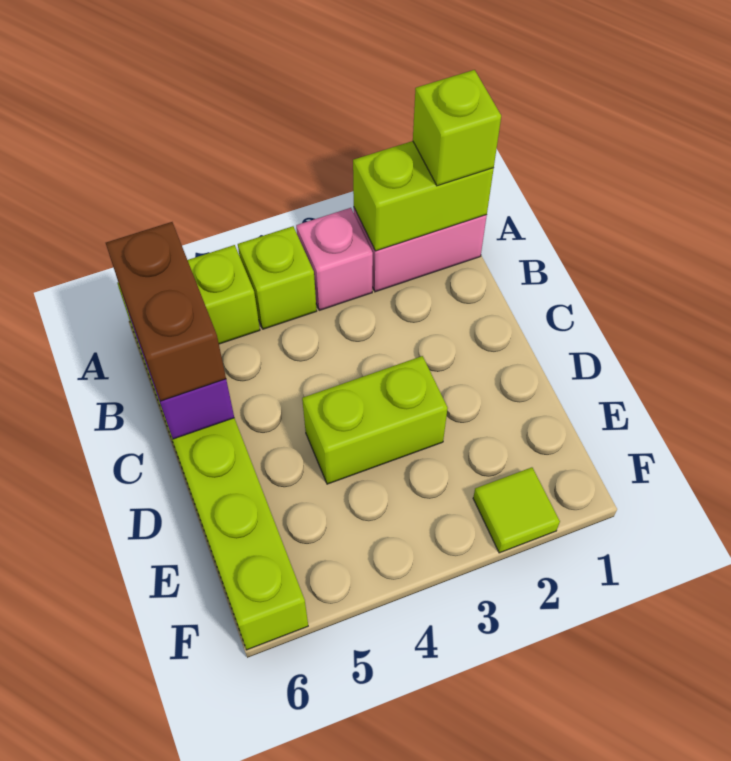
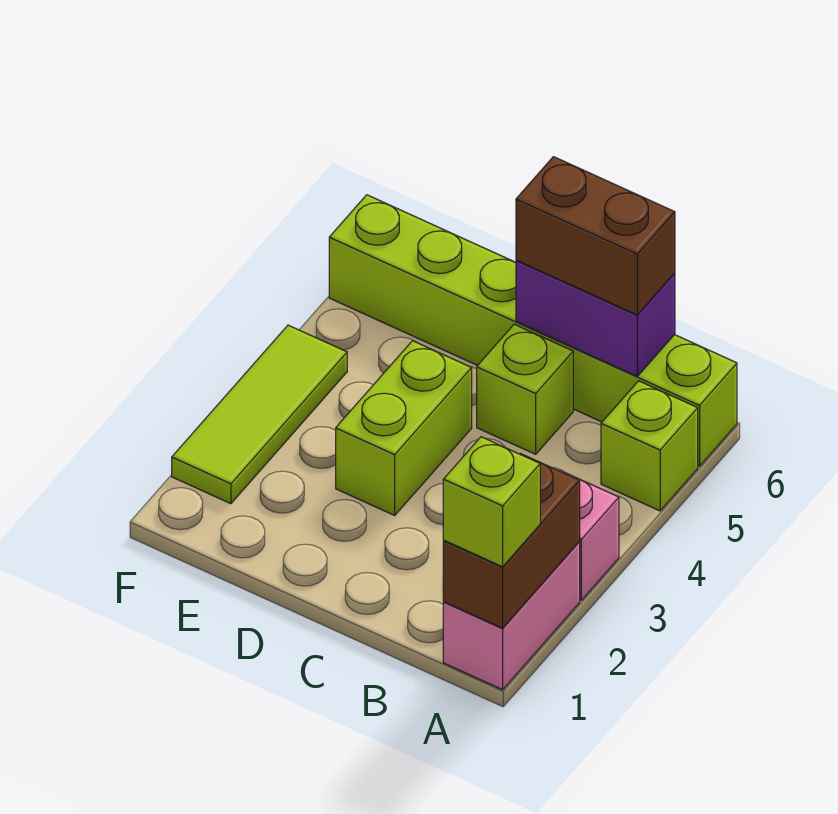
lime brick A1:A2 level 2 -> brown brick A1:A2 level 2
lime brick A4 level 1 -> lime brick C5 level 1
lime tile F2 level 1 -> lime tile F2:F4 level 1

